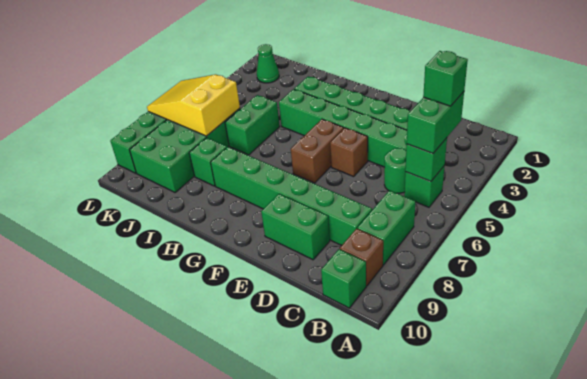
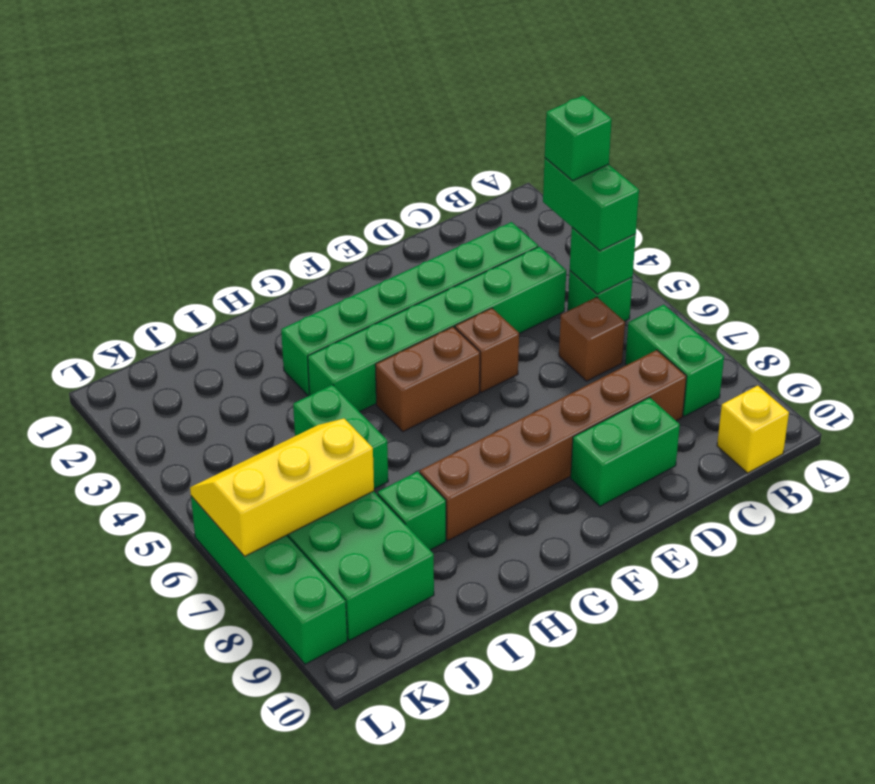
brown brick B9 level 1 -> brown brick C6 level 1
green brick B10 level 1 -> yellow brick B10 level 1
green round brick C5 level 1 -> none
green brick C8:H8 level 1 -> brown brick C8:H8 level 1
brown brick F5:F6 level 1 -> brown brick F5:G5 level 1
yellow slope J6:L7 level 2 top J -> yellow slope J6:L7 level 2 top 7
green cone K2 level 1 -> none

